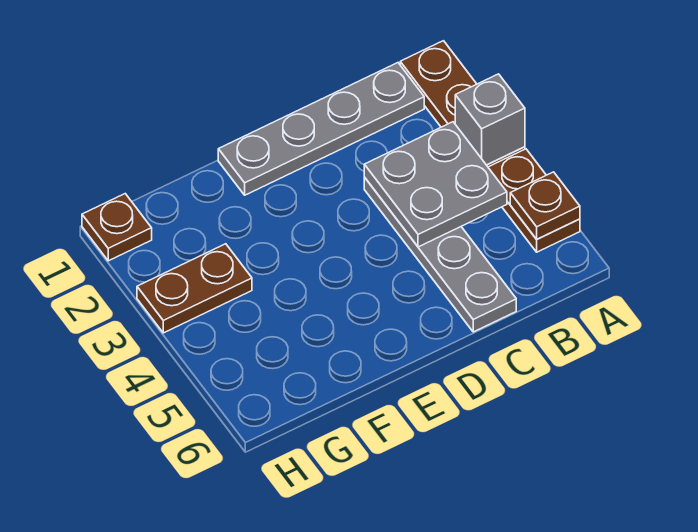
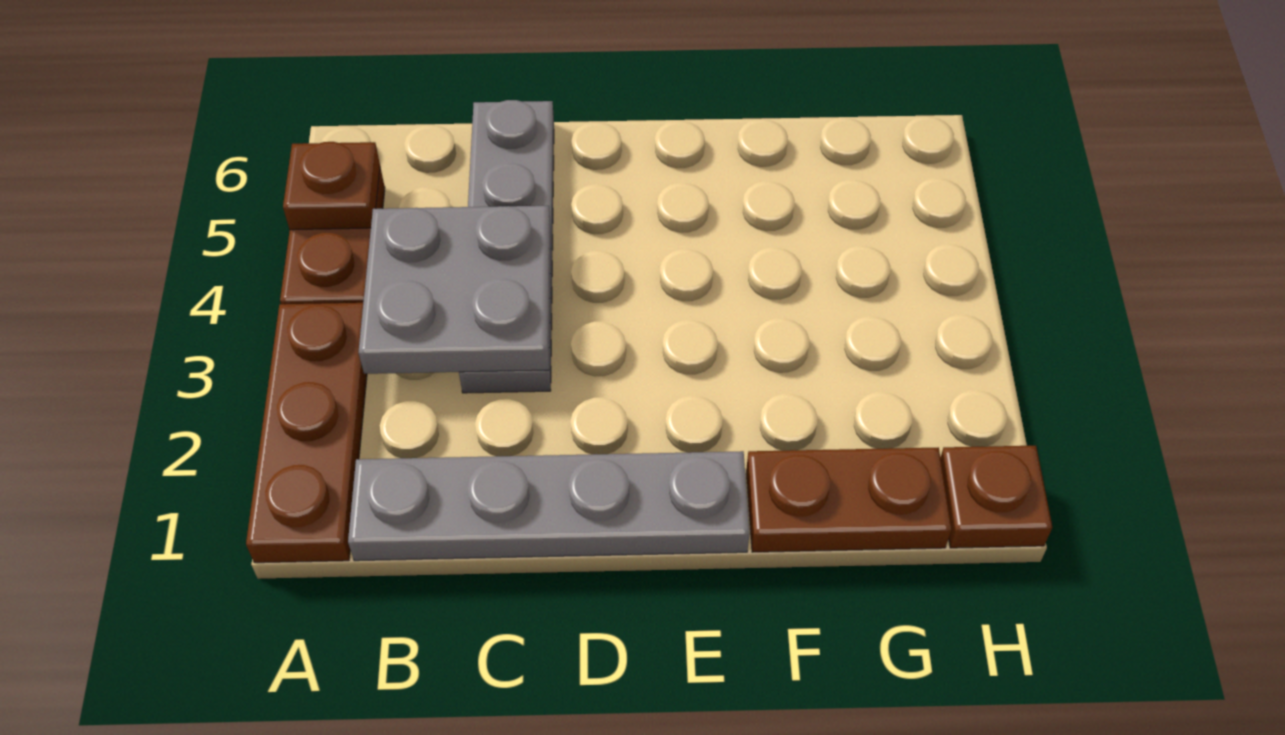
grey brick A3 level 2 -> none
brown plate G3:H3 level 1 -> brown plate F1:G1 level 1

